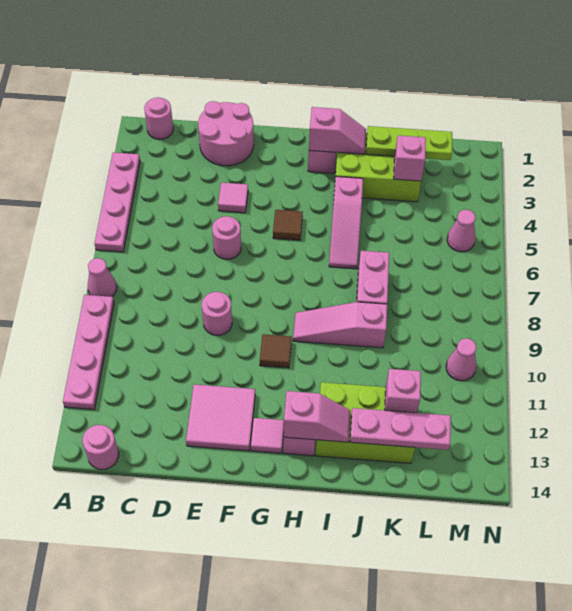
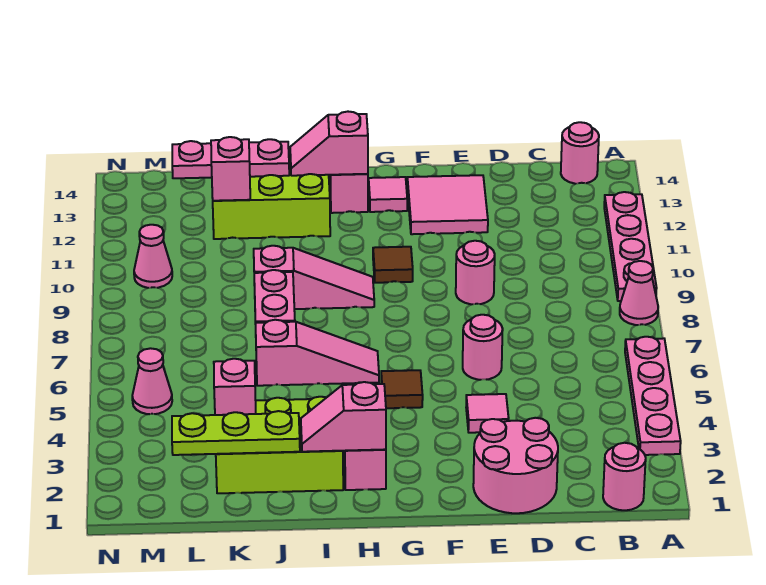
pink slope I4:I6 level 1 top 4 -> pink slope H6:J6 level 1 top J

